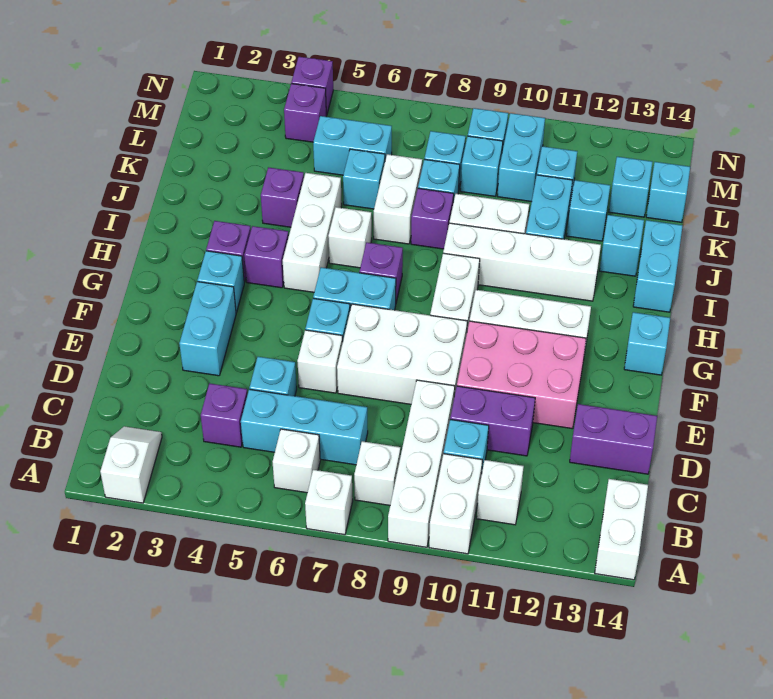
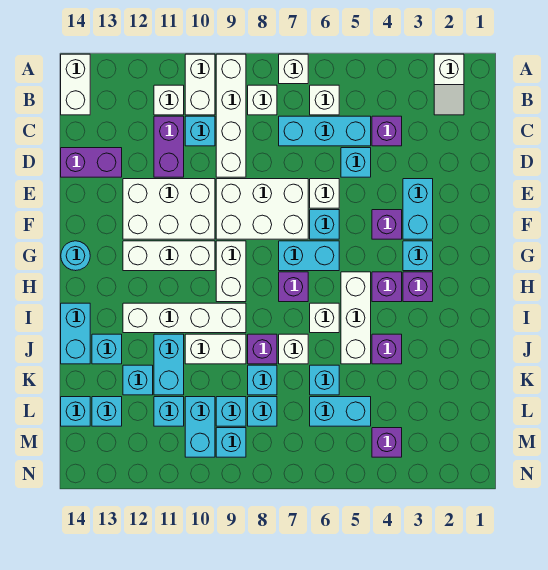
purple brick D10:D11 level 1 -> purple brick C11:D11 level 1
pink brick E10:F12 level 1 -> white brick E10:F12 level 1
cyan brick G14 level 1 -> cyan round brick G14 level 1
white brick J7:K7 level 1 -> white brick J7 level 1
purple brick N4 level 1 -> purple brick F4 level 1

